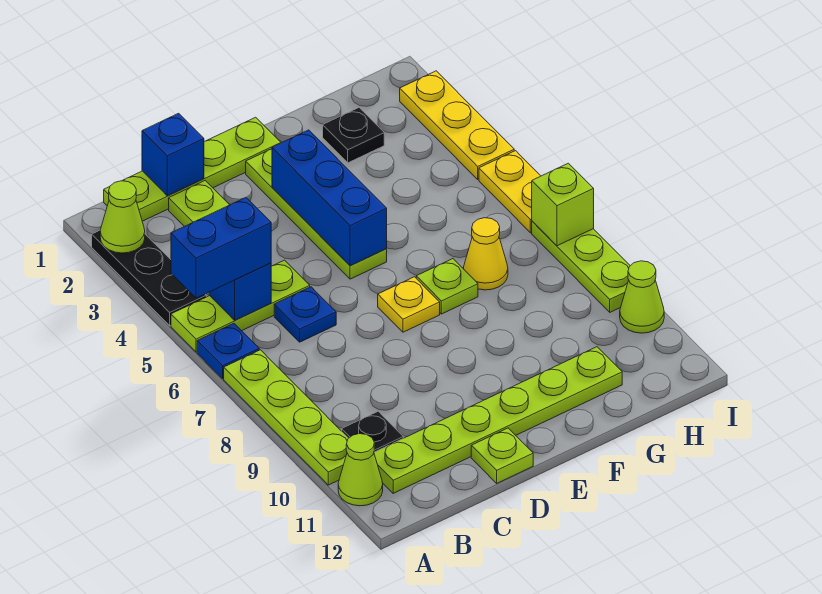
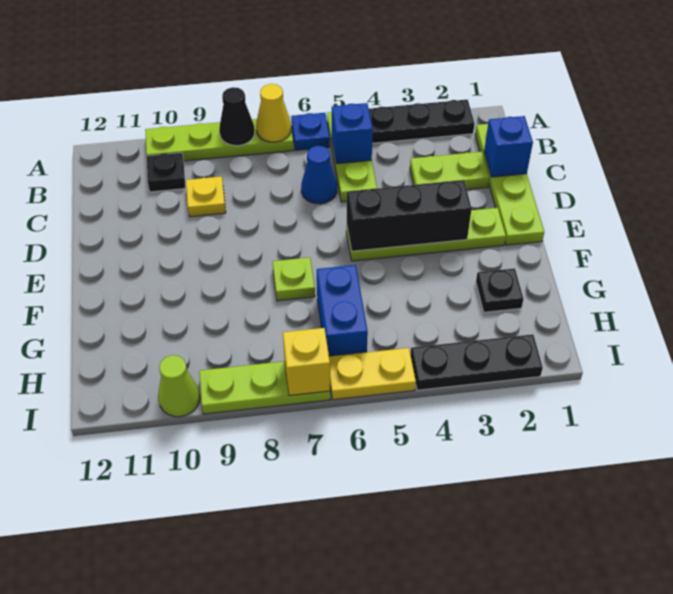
lime cone A2 level 2 -> none
blue brick A5:B5 level 3 -> blue brick G6:H6 level 1
none -> black cone A8 level 2
lime cone A11 level 1 -> none
lime plate B11:G11 level 1 -> none
blue plate C6 level 1 -> blue cone C6 level 1
lime plate D12 level 1 -> none
blue brick E3:E5 level 2 -> black brick E3:E5 level 2
yellow plate E7 level 1 -> yellow plate C9 level 1
yellow cone G7 level 1 -> yellow cone A7 level 2
yellow plate I2:I4 level 1 -> black plate I2:I4 level 1
lime brick I7 level 2 -> yellow brick I7 level 2

